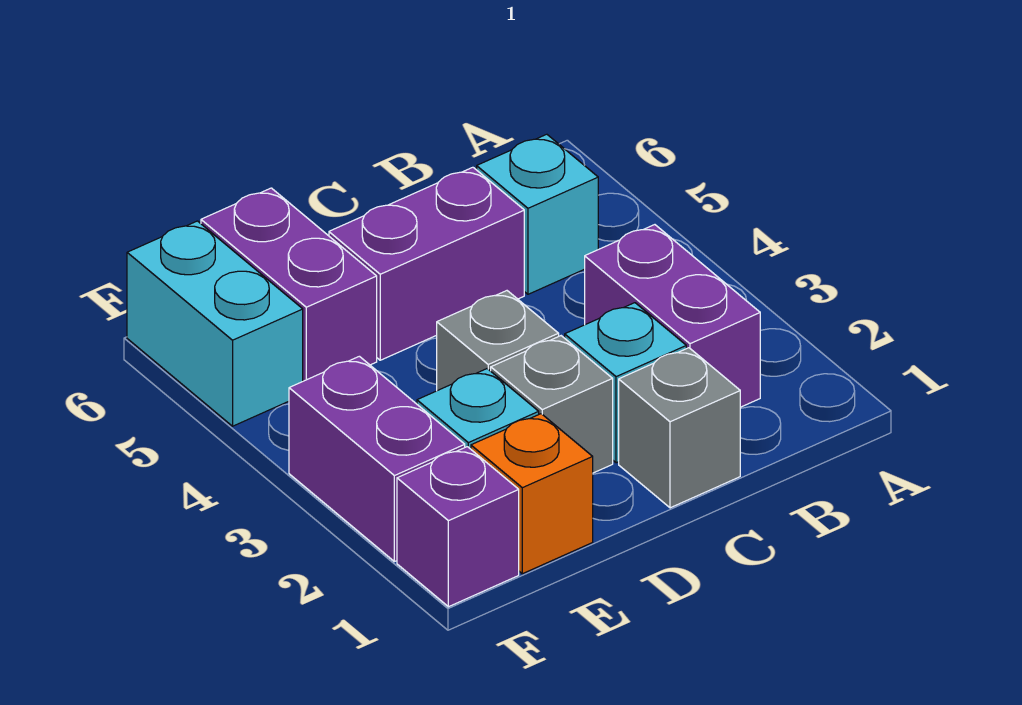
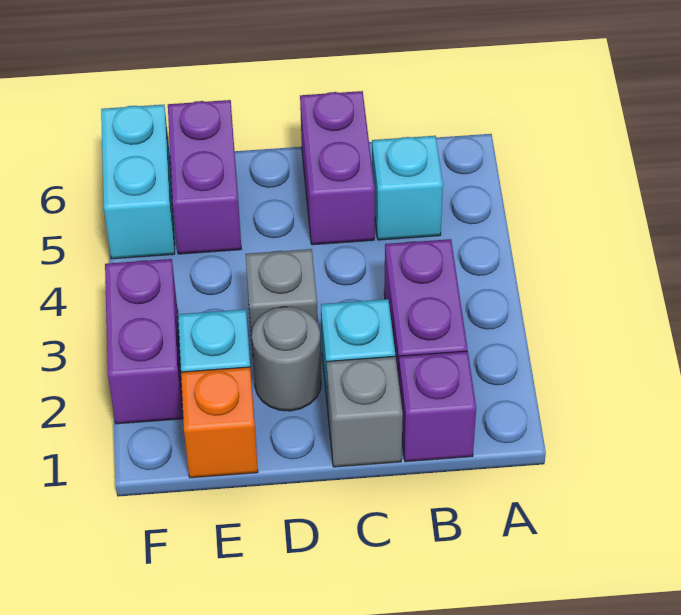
purple brick C5:D5 level 1 -> purple brick C5:C6 level 1
grey brick D2 level 1 -> grey round brick D2 level 1
purple brick F1 level 1 -> purple brick B1 level 1

